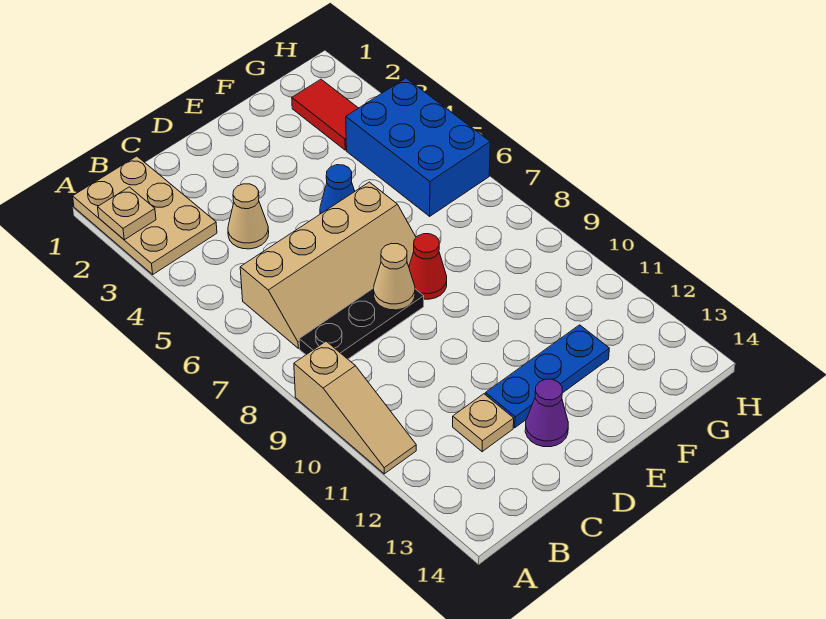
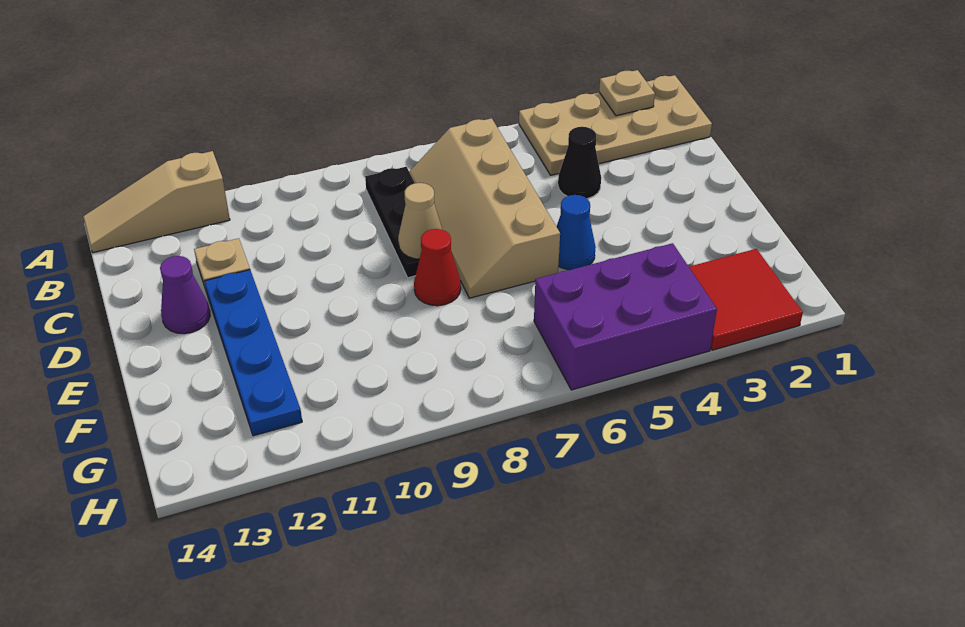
tan plate A1:B3 level 1 -> tan plate A1:B4 level 1
tan slope A9:A11 level 1 top 9 -> tan slope A12:A14 level 1 top 12
tan cone C4 level 1 -> black cone C4 level 1
blue plate D12:F12 level 1 -> blue plate D12:G12 level 1
red tile G2:G3 level 1 -> red tile G2:H3 level 1
blue brick G4:H6 level 1 -> purple brick G4:H6 level 1

